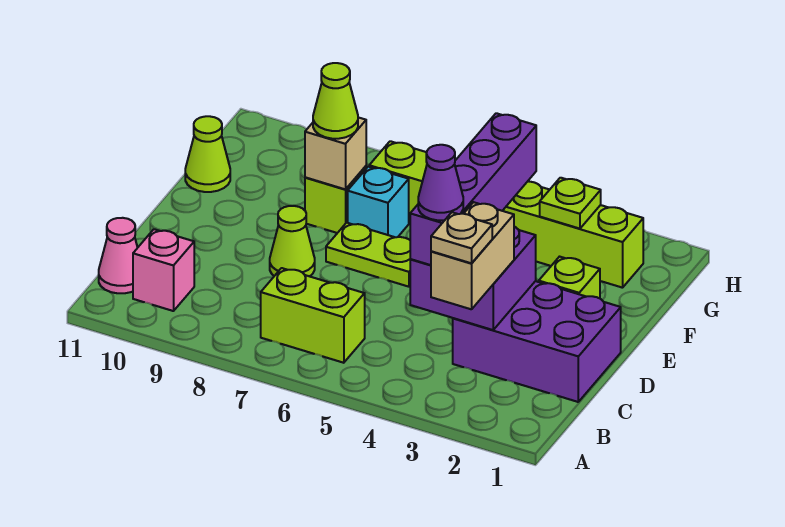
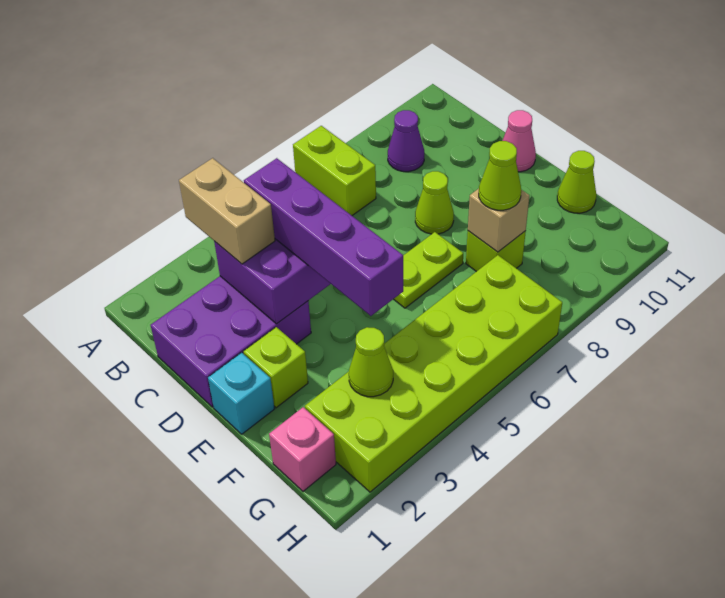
tan plate B3 level 4 -> none
lime brick B6:B7 level 1 -> lime brick A7:B7 level 1
pink brick B10 level 1 -> pink brick G1 level 1
pink cone B11 level 1 -> pink cone D11 level 1
purple cone C4 level 4 -> purple cone B9 level 1
cyan brick F7 level 1 -> cyan brick E1 level 1
lime brick G2:G7 level 1 -> lime brick G2:H7 level 1
lime plate G3 level 2 -> lime cone G3 level 2

